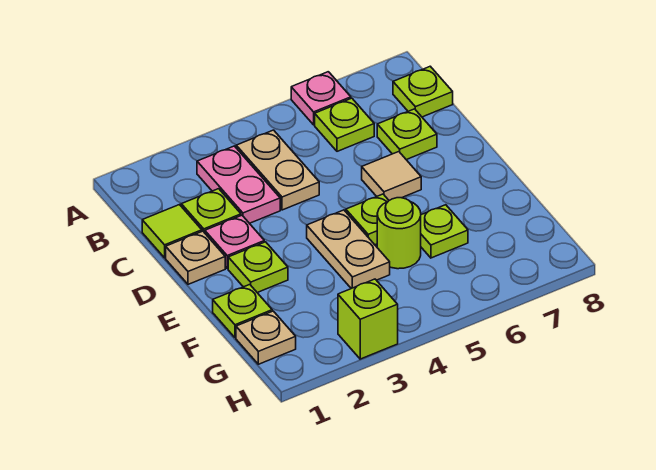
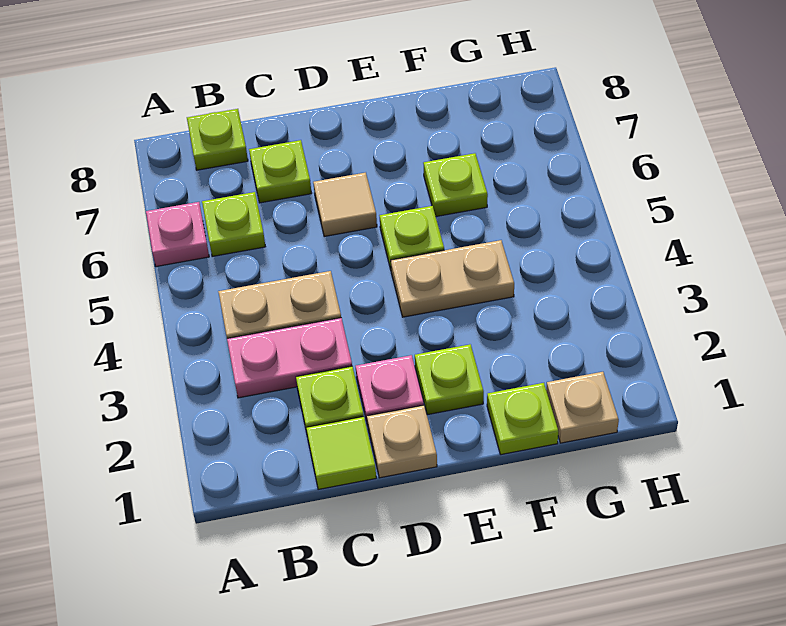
lime round brick F5 level 1 -> none
lime brick H3 level 1 -> none

